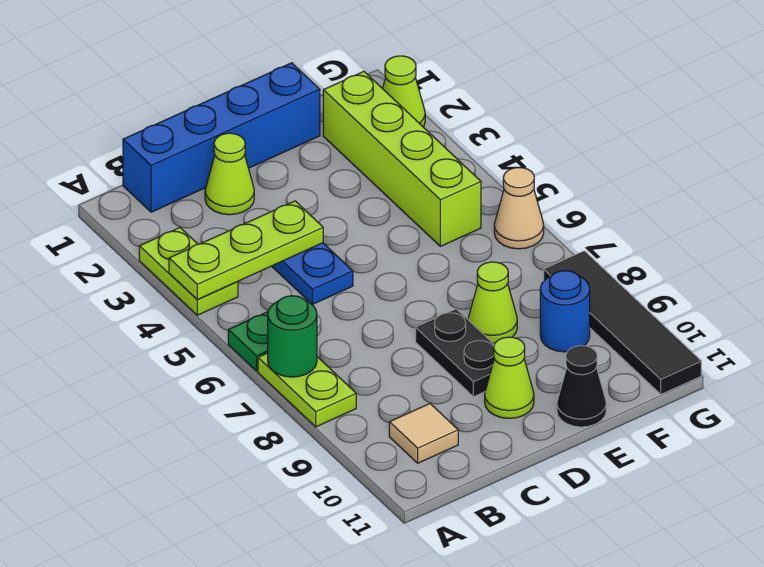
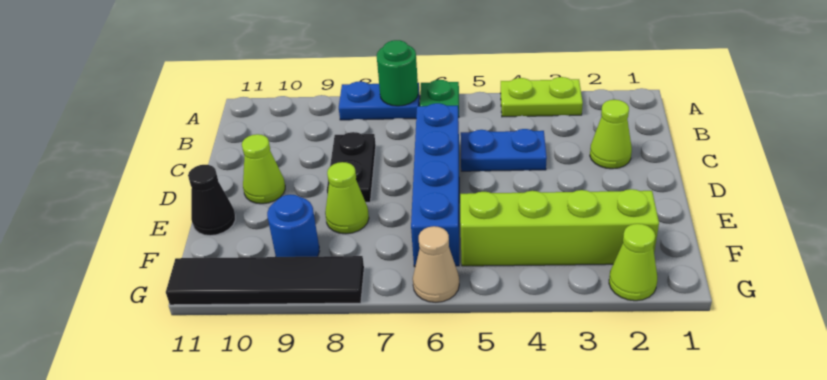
lime plate A4:C4 level 2 -> none
lime plate A7:A8 level 1 -> blue plate A7:A8 level 1
blue brick B1:E1 level 1 -> blue brick C6:F6 level 1
tan tile B10 level 1 -> none
black plate D8:D9 level 1 -> black plate C8:D8 level 1

